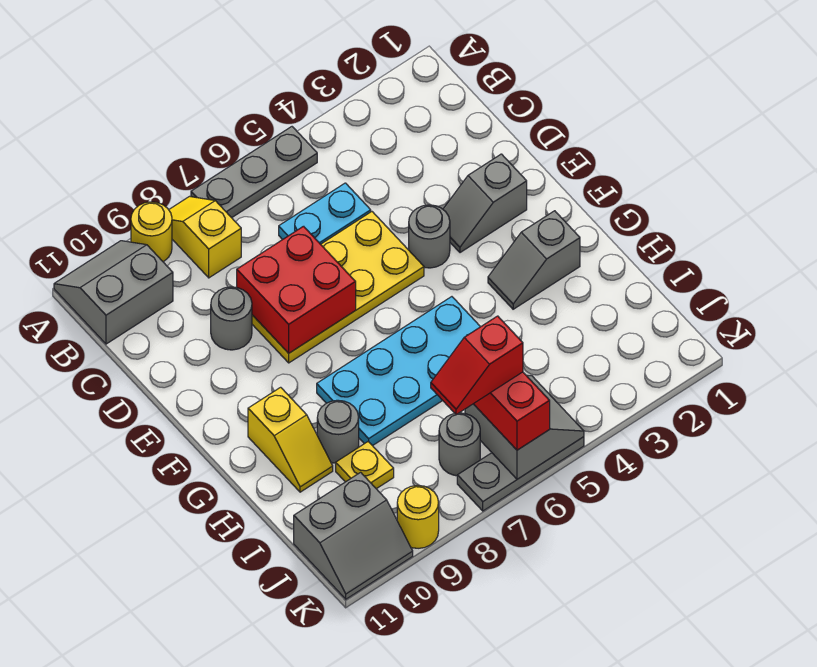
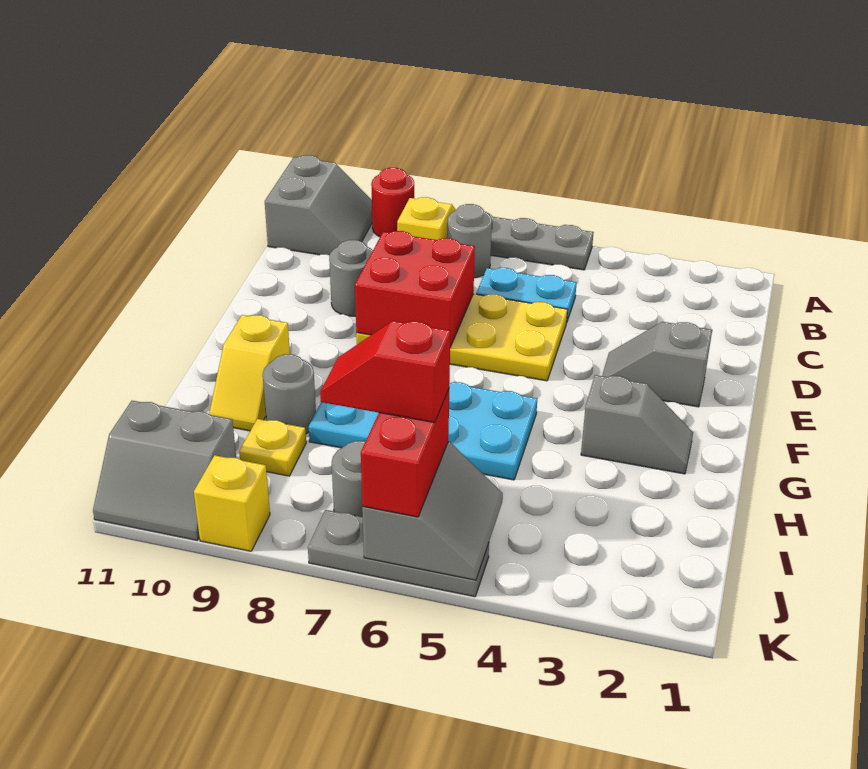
yellow round brick A9 level 1 -> red round brick A9 level 1
grey slope A10:B11 level 1 top B -> grey slope A10:B11 level 1 top 11
grey round brick E4 level 1 -> grey round brick B7 level 1
grey slope G2:G3 level 1 top 2 -> grey slope G2:G3 level 1 top 3
yellow round brick K9 level 1 -> yellow brick K9 level 1

